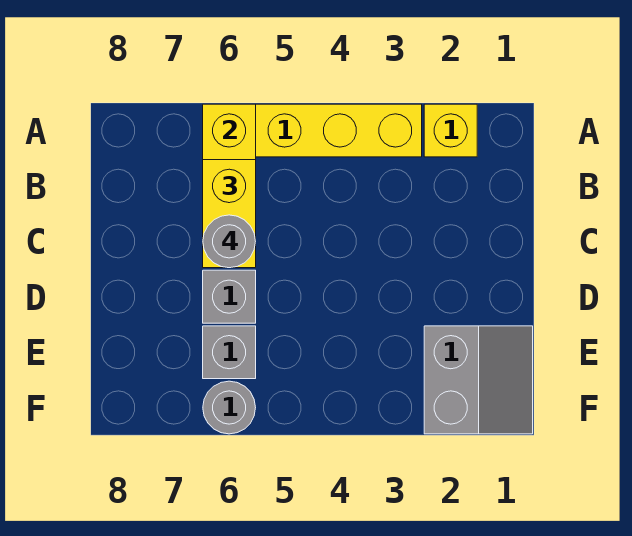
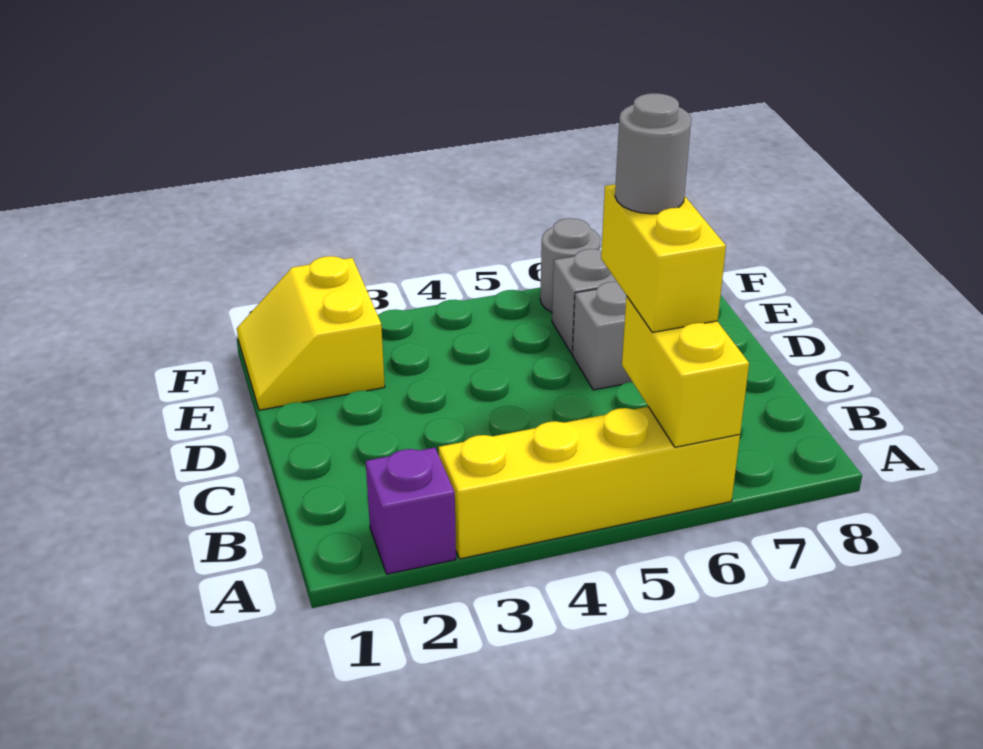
yellow brick A2 level 1 -> purple brick A2 level 1
grey slope E1:F2 level 1 top 2 -> yellow slope E1:F2 level 1 top 2

